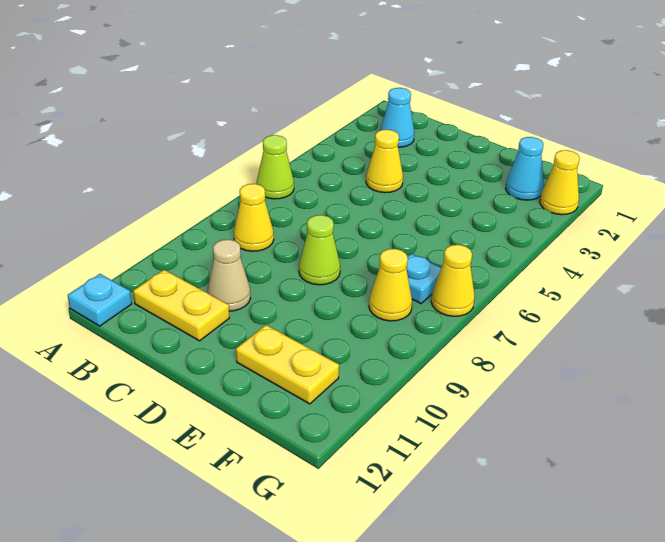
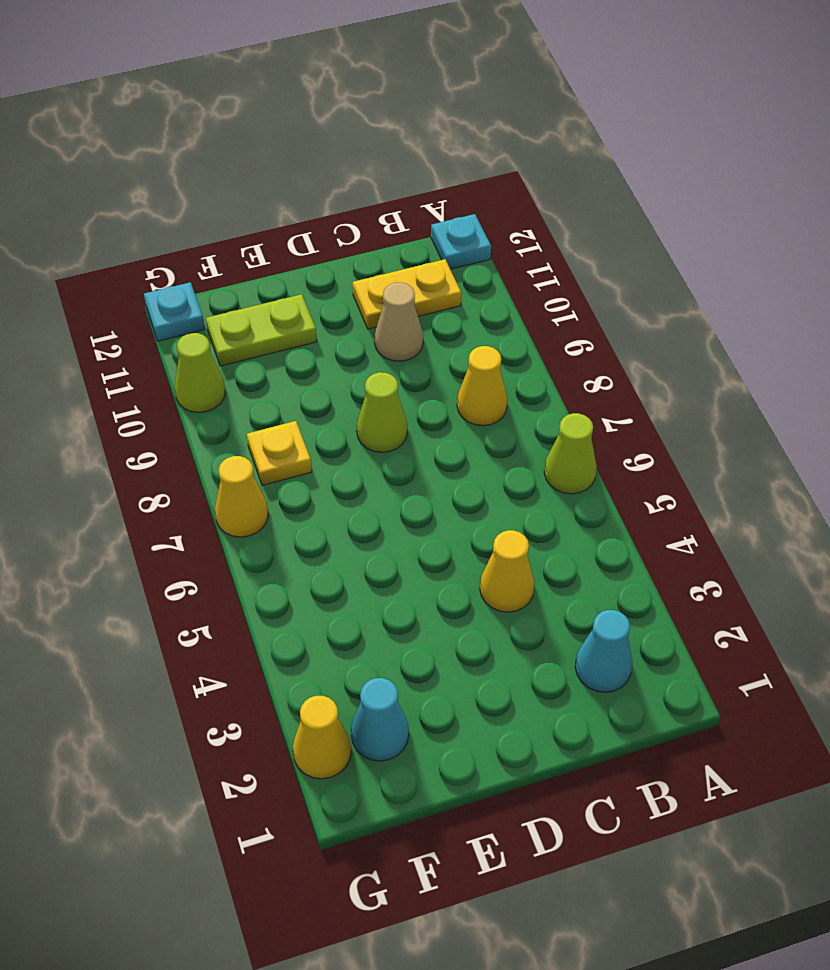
yellow plate E11:F11 level 1 -> lime plate E11:F11 level 1
cyan plate F7 level 1 -> cyan plate G12 level 1
yellow cone F8 level 1 -> yellow plate F8 level 1
none -> lime cone G10 level 1

